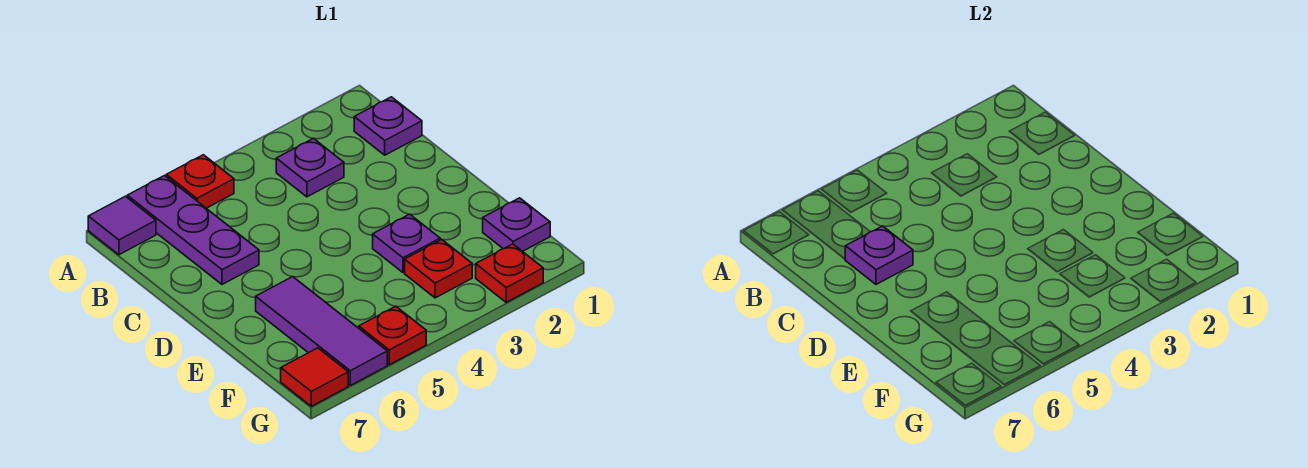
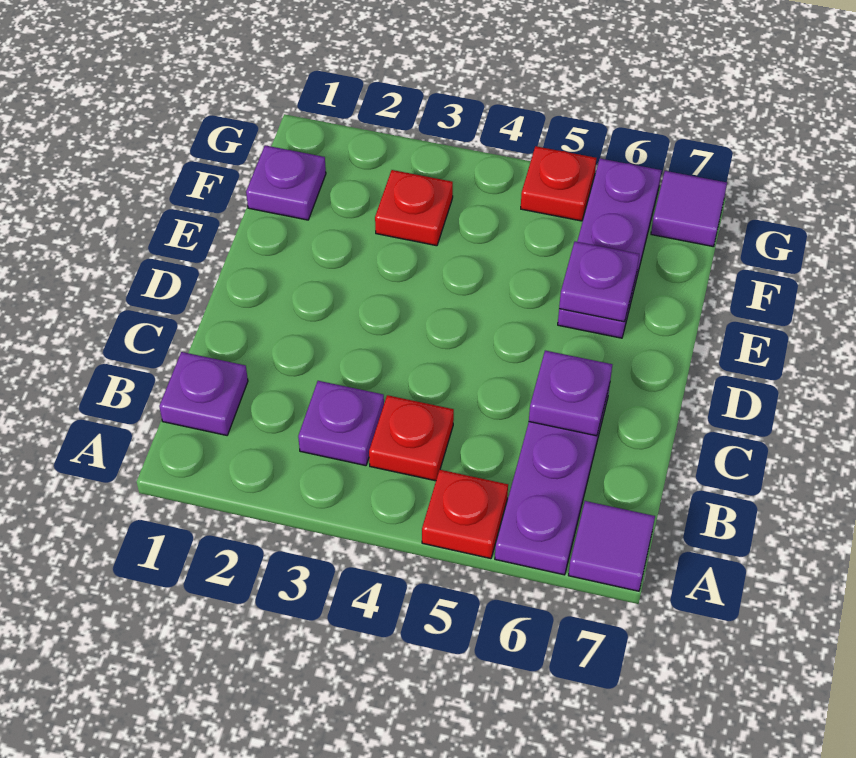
purple plate E3 level 1 -> purple plate E6 level 2
purple tile E6:G6 level 1 -> purple plate E6:G6 level 1
red plate G2 level 1 -> red plate B4 level 1
red tile G7 level 1 -> purple tile G7 level 1

